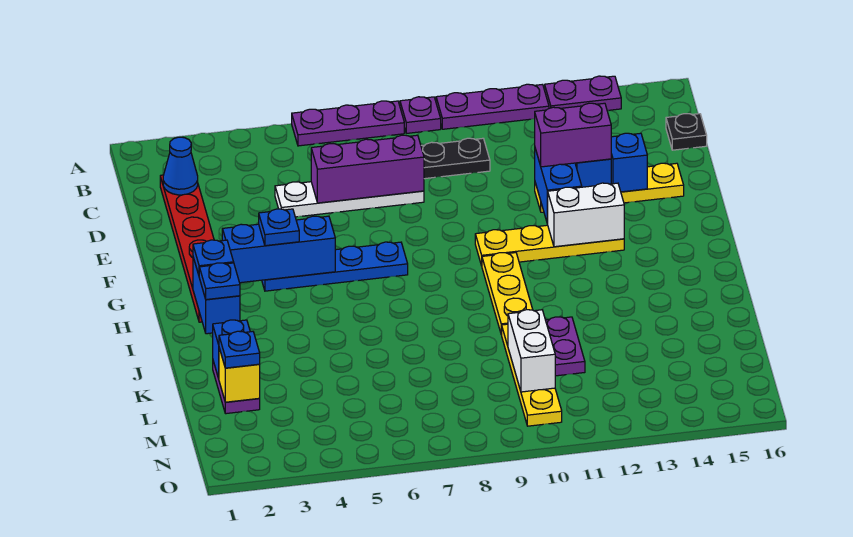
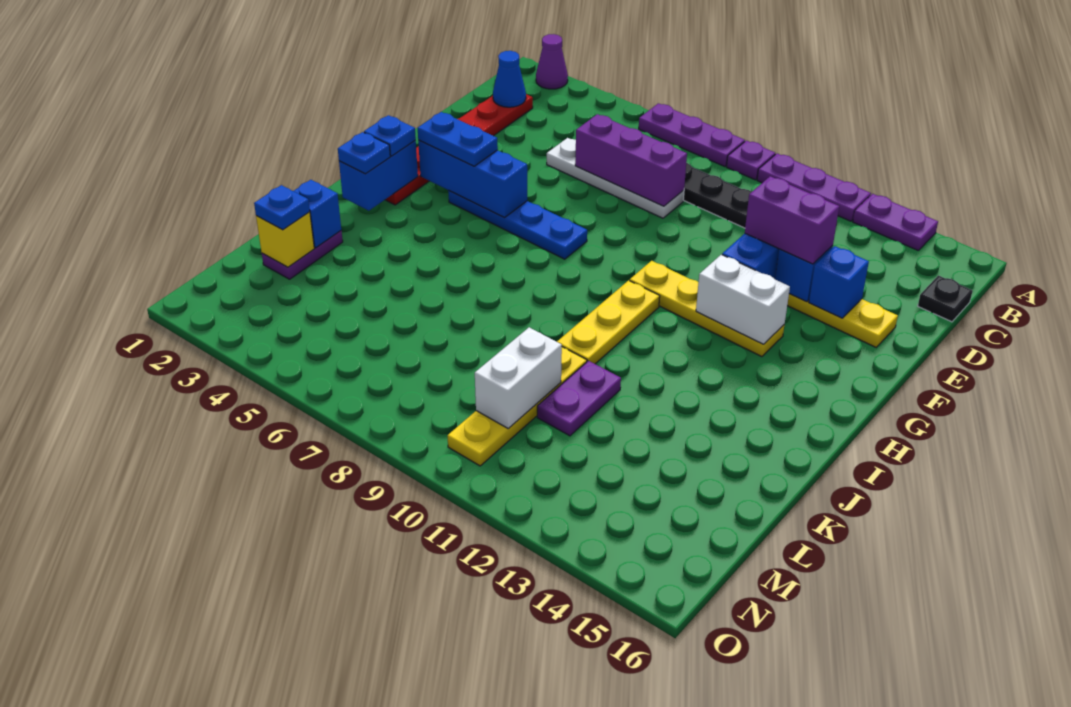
none -> purple cone A2 level 1
blue plate G4 level 3 -> blue plate G3:G4 level 3

